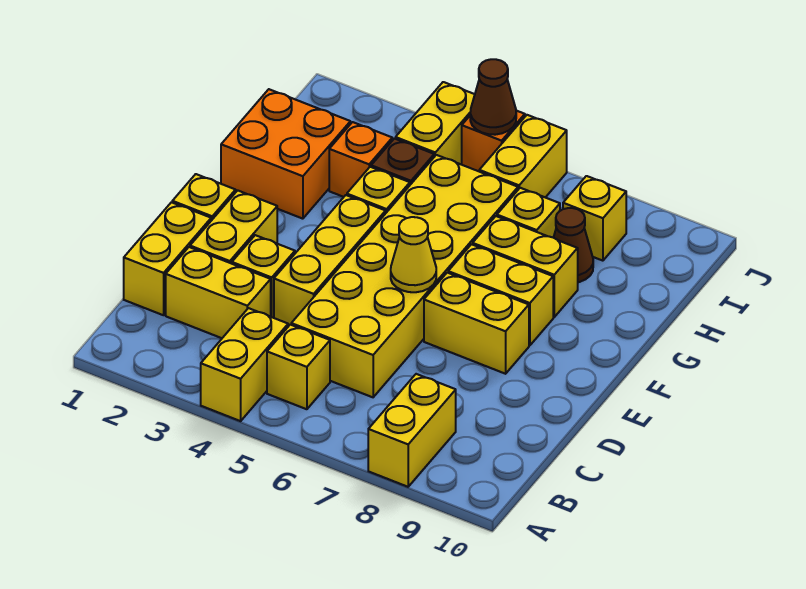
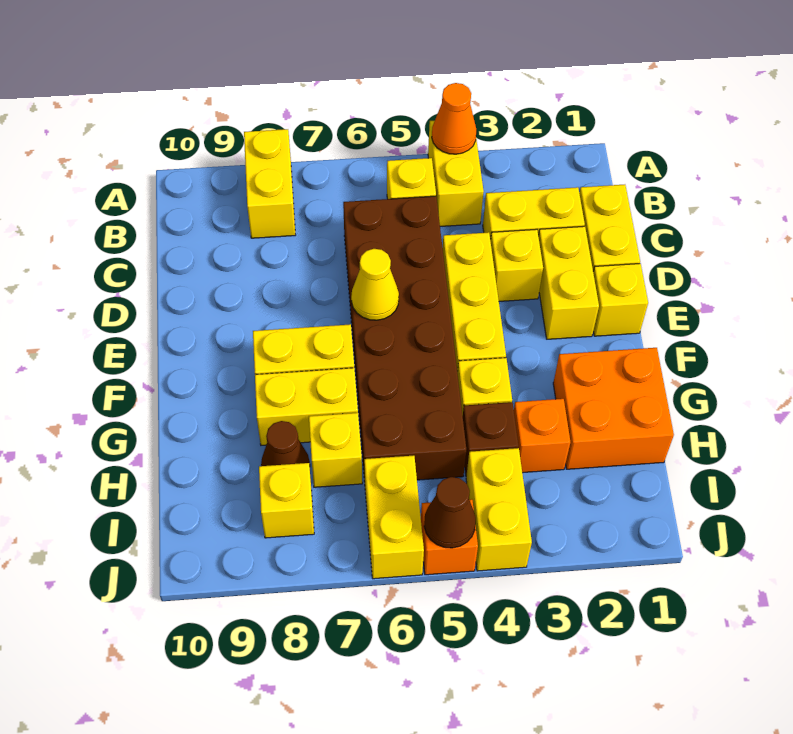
none -> orange cone A4 level 2
yellow brick C5:H6 level 1 -> brown brick C5:H6 level 1
yellow brick E7:E8 level 1 -> none

